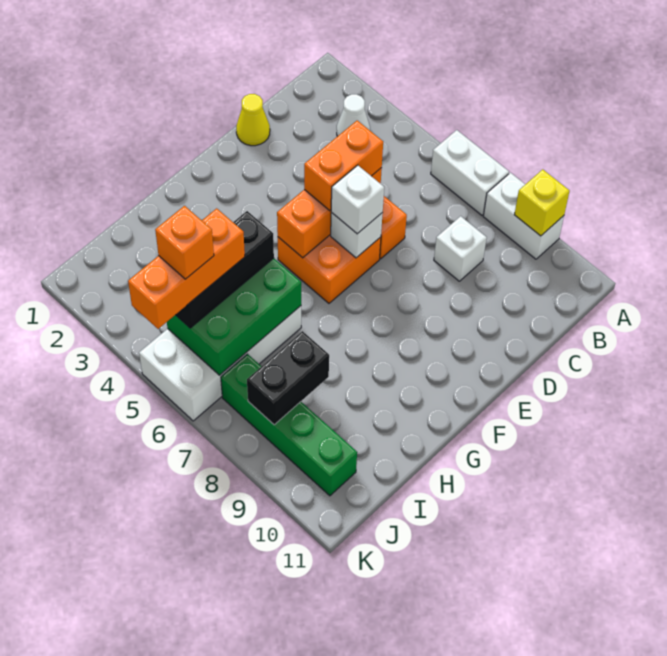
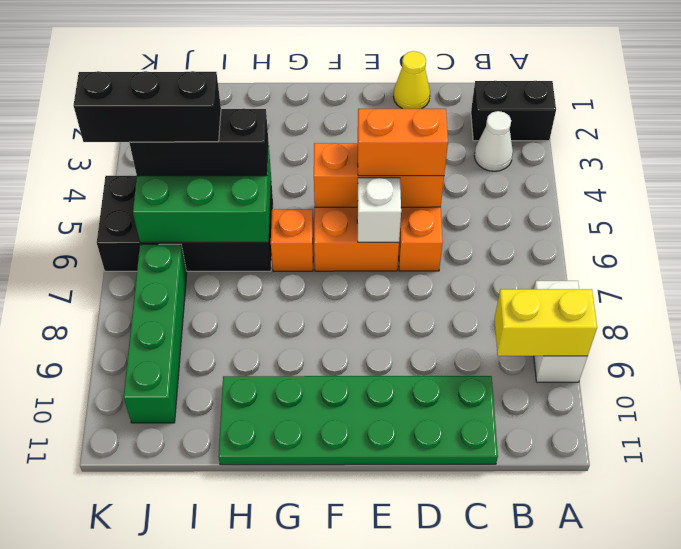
white brick A6:A7 level 1 -> none
yellow brick A9 level 2 -> yellow brick A9:B9 level 2
white brick C8 level 1 -> none
none -> green plate C10:H11 level 1
white brick E6 level 3 -> none
white brick H5:K6 level 1 -> black brick H5:K6 level 1
orange brick I5:K5 level 4 -> black brick I5:K5 level 4
black brick I8:J8 level 2 -> black brick A2:B2 level 1
orange brick J5 level 5 -> orange brick G6 level 1

